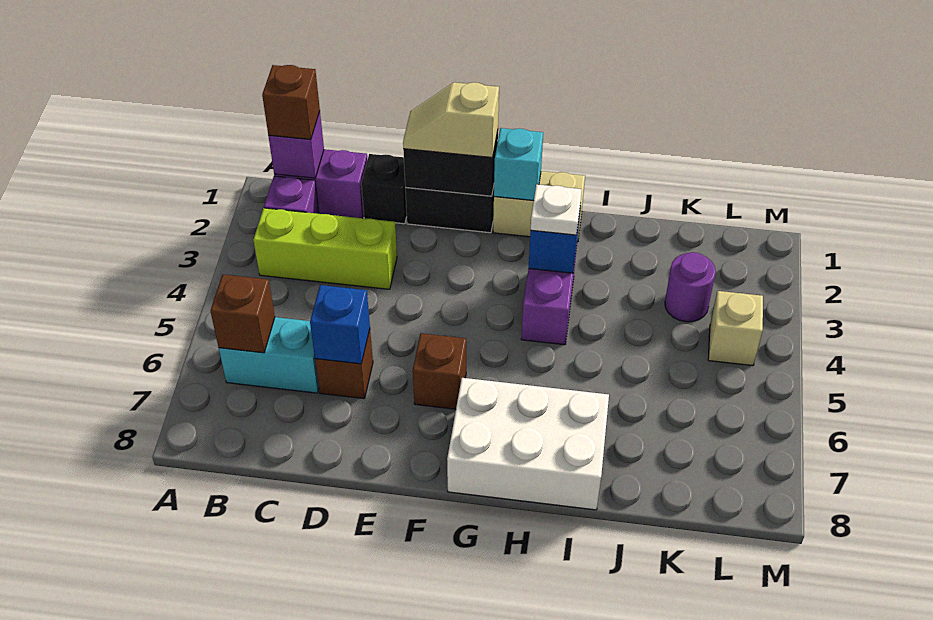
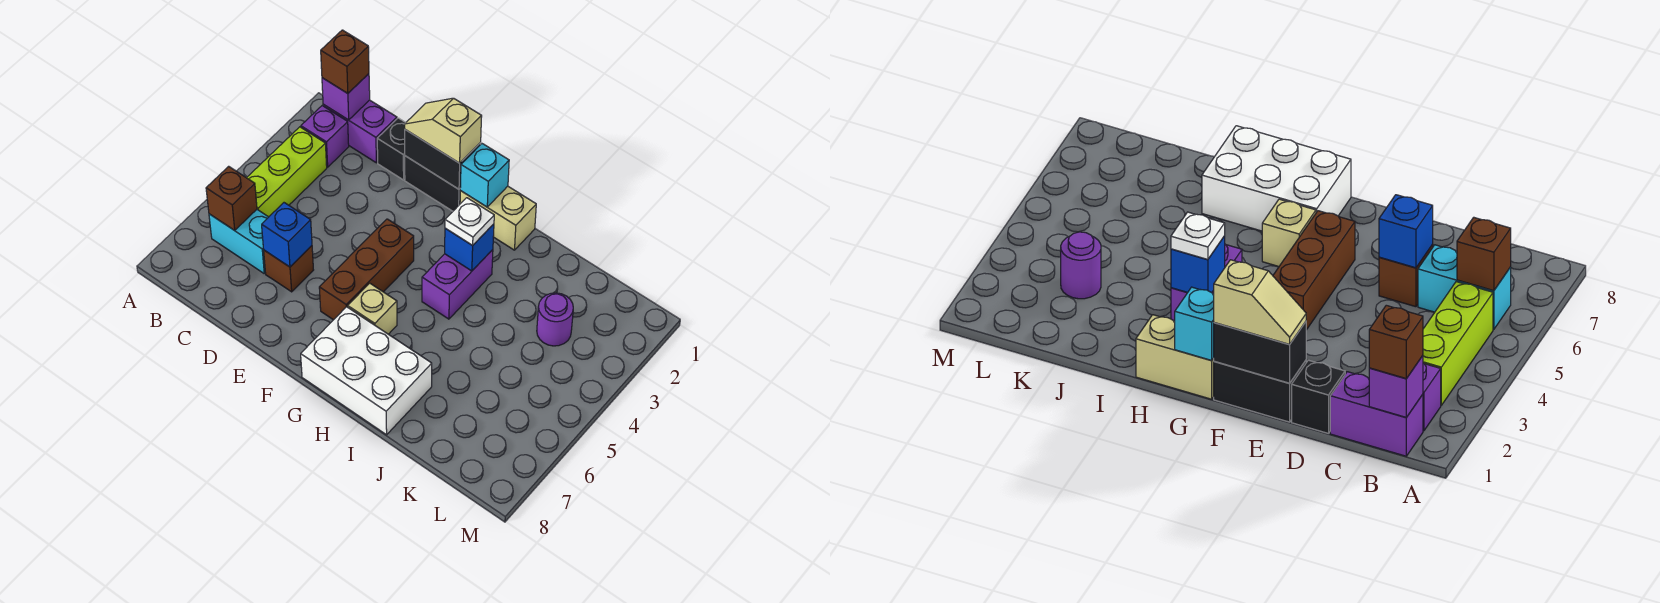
lime brick B3:D3 level 1 -> lime brick B3:B5 level 1
brown brick F6 level 1 -> brown brick F4:F6 level 1
tan brick L4 level 1 -> tan brick G6 level 1

